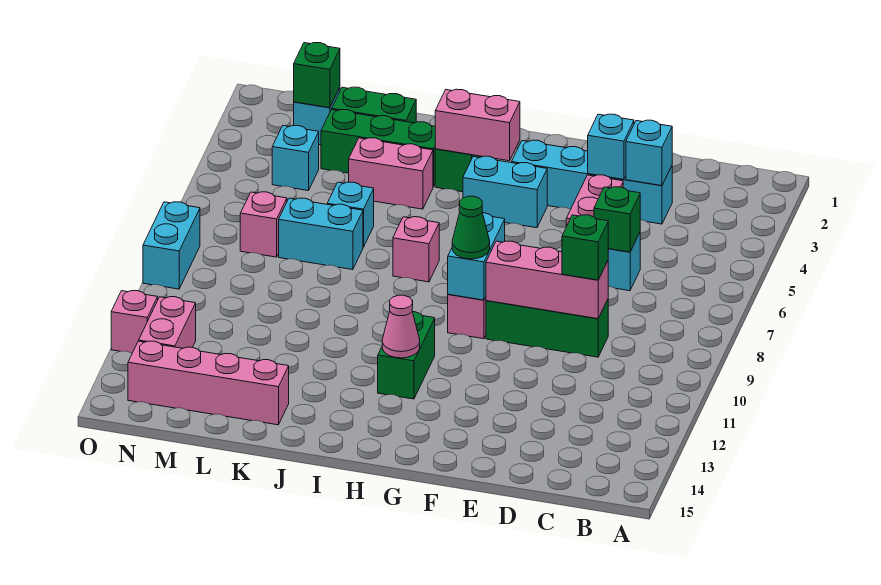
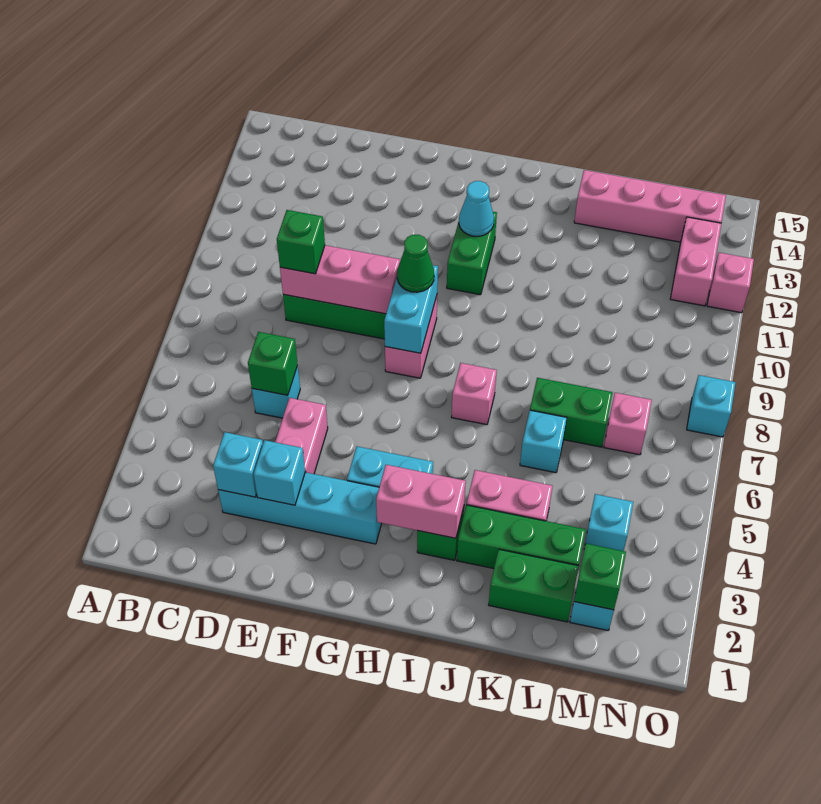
pink cone H12 level 2 -> cyan cone H12 level 2
cyan brick K7:L7 level 1 -> green brick K7:L7 level 1
cyan brick O8:O9 level 1 -> cyan brick O8 level 1

